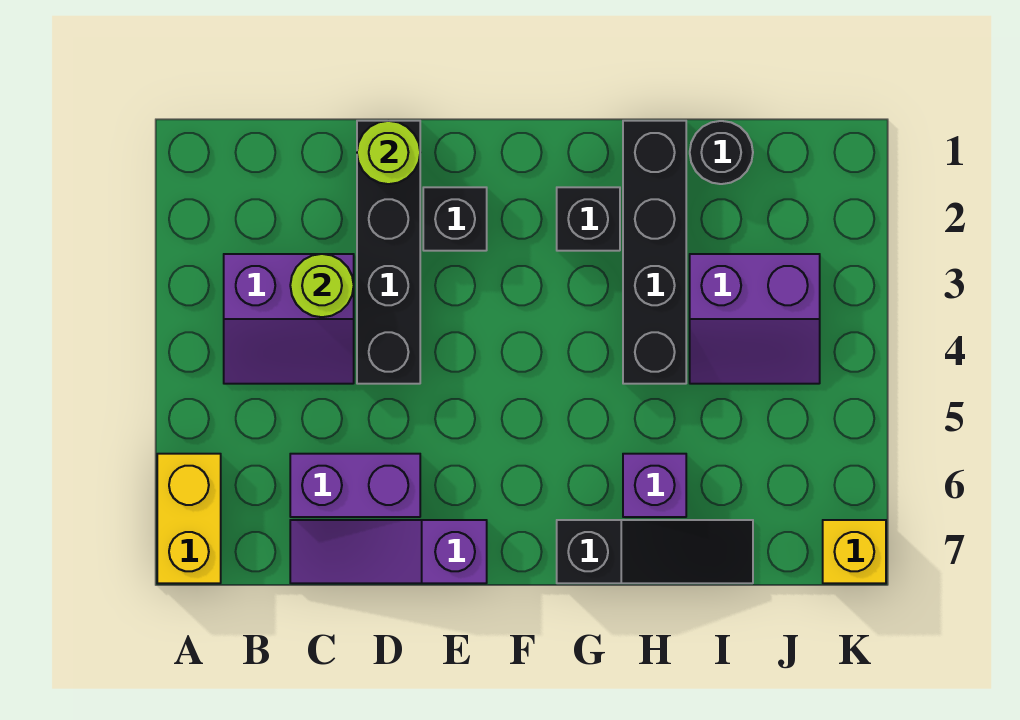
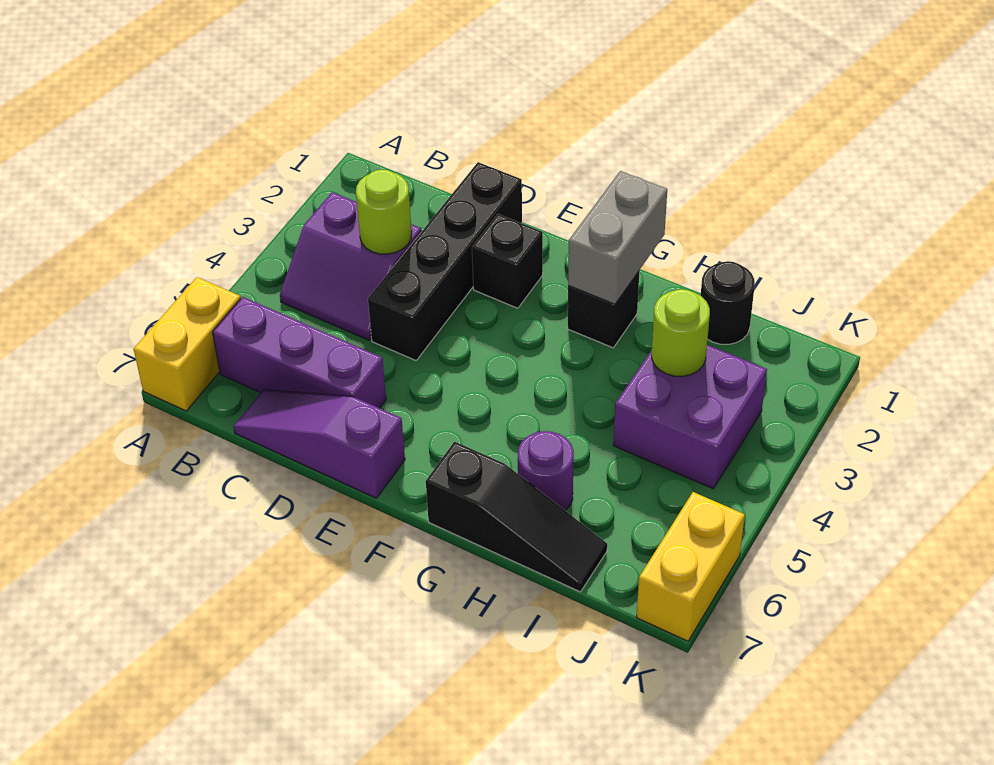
purple brick C6:D6 level 1 -> purple brick B6:D6 level 1
lime round brick D1 level 2 -> lime round brick I3 level 2
none -> grey brick G1:G2 level 2
black brick H1:H4 level 1 -> none
purple brick H6 level 1 -> purple round brick H6 level 1
purple slope I3:J4 level 1 top 3 -> purple brick I3:J4 level 1
yellow brick K7 level 1 -> yellow brick K6:K7 level 1

